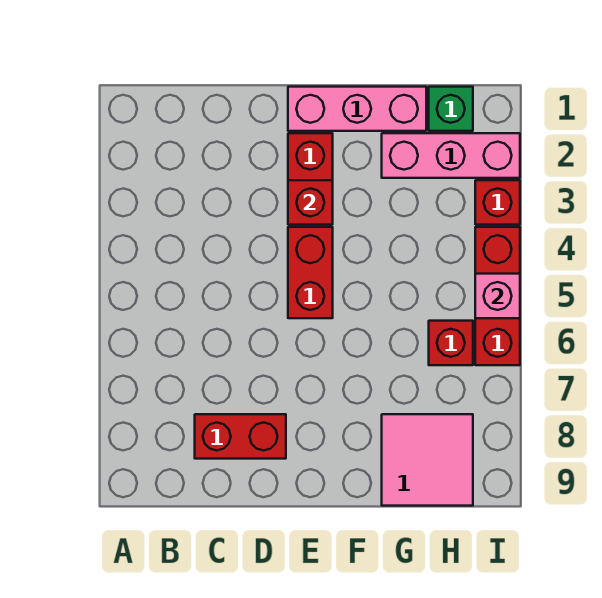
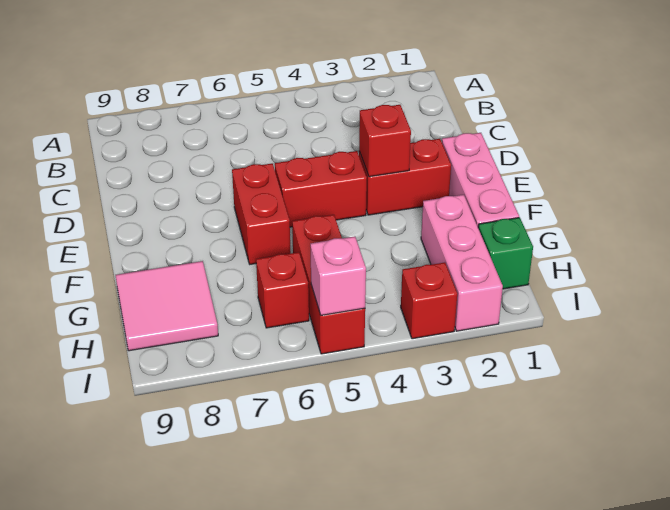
red brick C8:D8 level 1 -> red brick E6:F6 level 1
red brick I4:I6 level 1 -> red brick G5:I5 level 1

